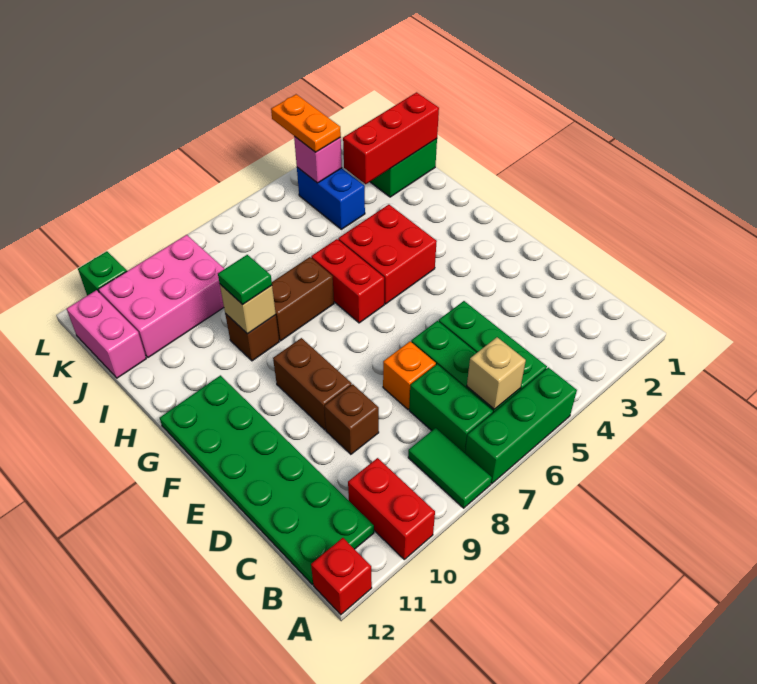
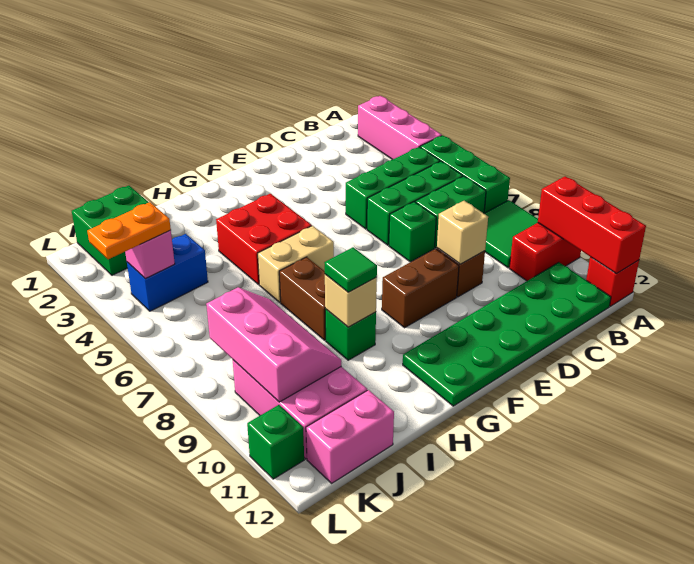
none -> pink brick A2:A4 level 1
green tile A8:B8 level 1 -> green tile A8:B9 level 1
tan brick B6 level 2 -> tan brick D9 level 2
orange brick D7 level 1 -> green brick D7 level 1
red brick G6:H6 level 1 -> tan brick G6:H6 level 1
brown brick H9 level 1 -> green brick H9 level 1
red brick J1:J3 level 2 -> red brick A10:A12 level 2
none -> pink slope J8:K10 level 2 top K

